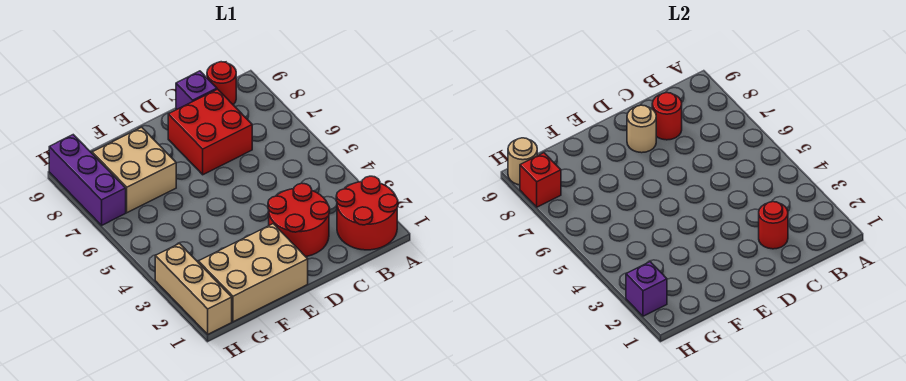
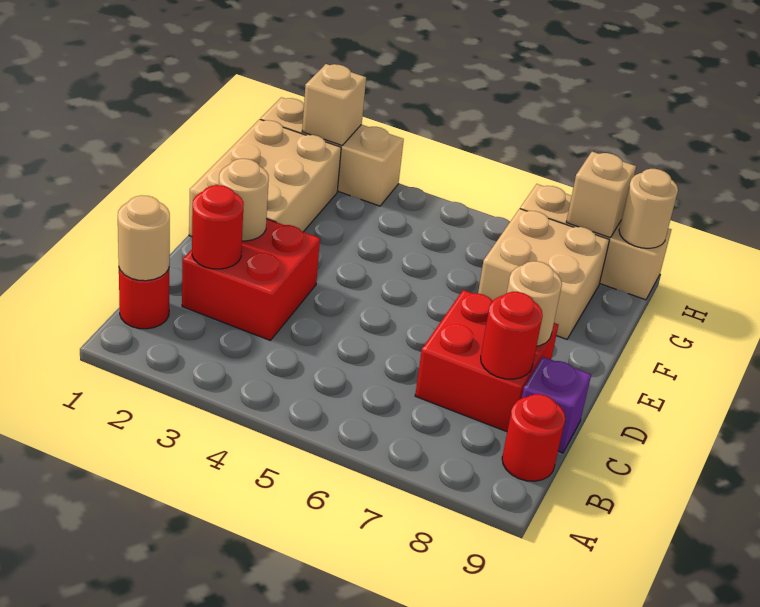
red round brick A1:B2 level 1 -> red round brick B1 level 1
none -> tan round brick B1 level 2
red round brick C2:D3 level 1 -> red brick C2:D3 level 1
none -> tan round brick D2 level 2
purple brick H2 level 2 -> tan brick H2 level 2
purple brick H7:H9 level 1 -> tan brick H7:H9 level 1
red brick H8 level 2 -> tan brick H8 level 2

